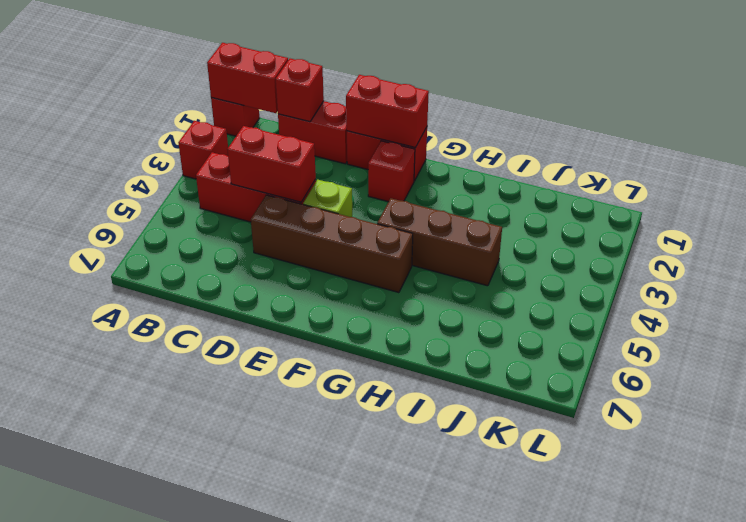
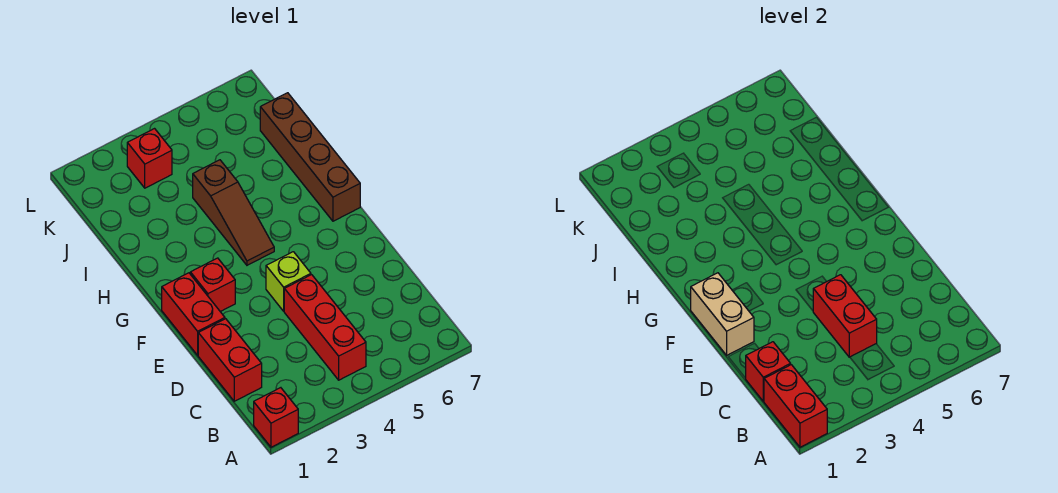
red brick A3 level 1 -> red brick K3 level 1
brown brick D5:G5 level 1 -> brown brick G7:J7 level 1
red brick E1:F1 level 2 -> tan brick E1:F1 level 2
brown brick G4:I4 level 1 -> brown slope G4:I4 level 1 top I

